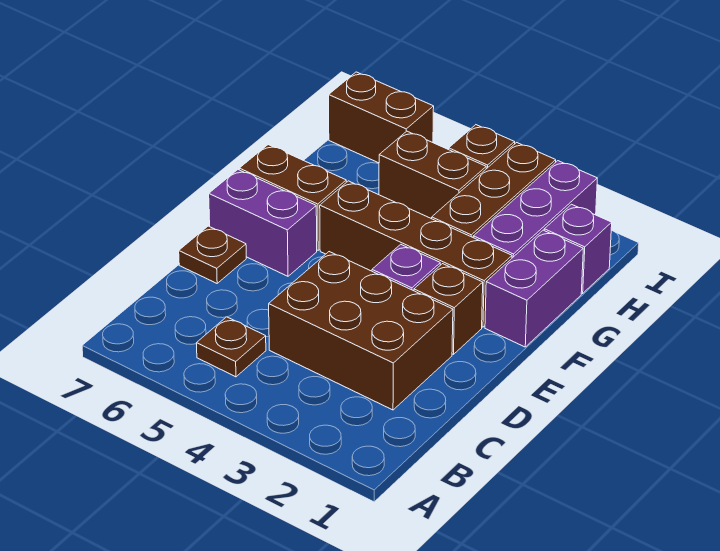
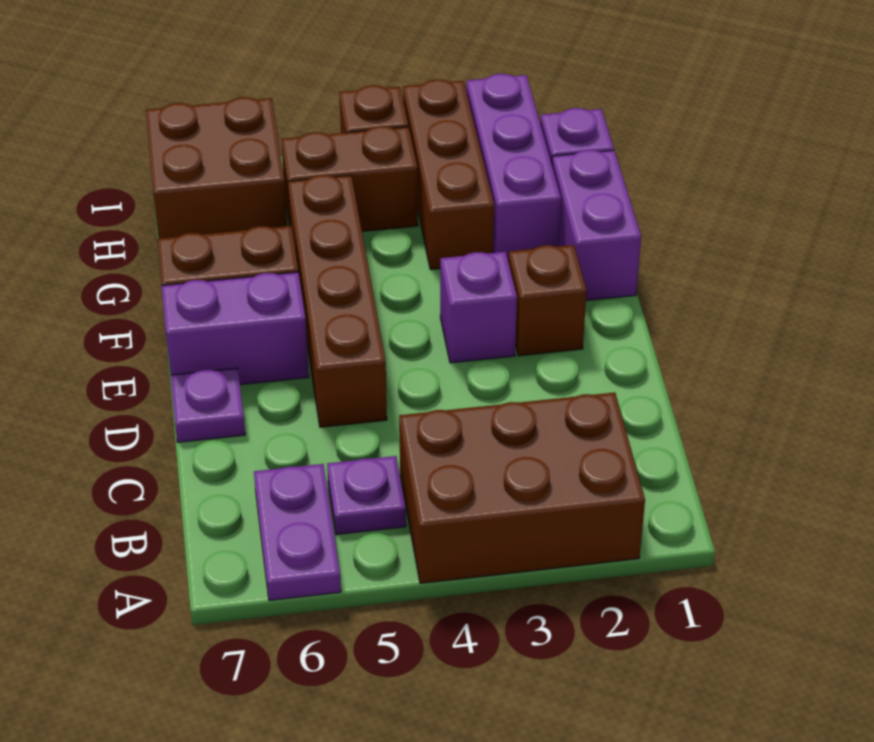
none -> purple plate A6:B6 level 1
brown plate B5 level 1 -> purple plate B5 level 1
brown brick C2:D4 level 1 -> brown brick A2:B4 level 1
brown plate D7 level 1 -> purple plate D7 level 1
brown brick F2:F5 level 1 -> brown brick D5:G5 level 1
brown brick I6:I7 level 1 -> brown brick H6:I7 level 1

